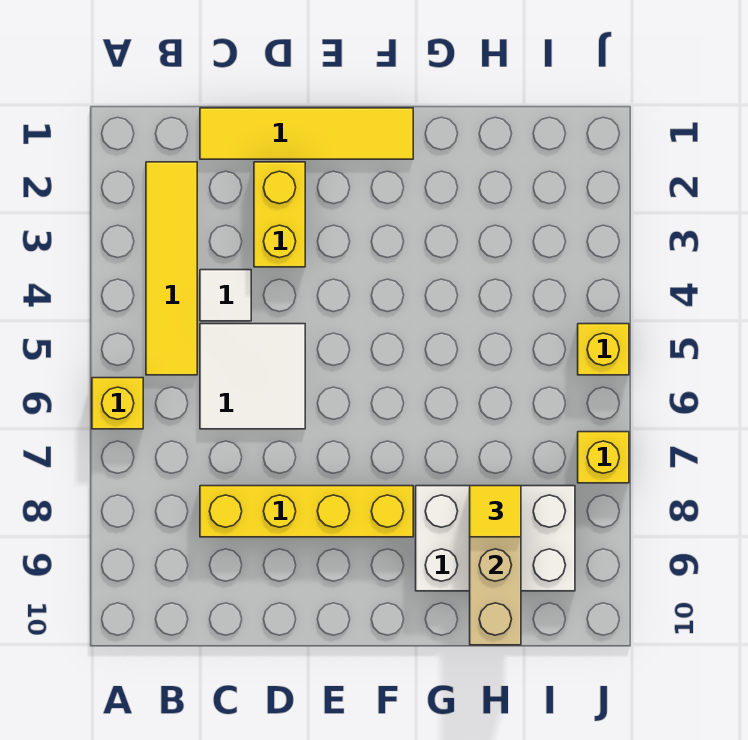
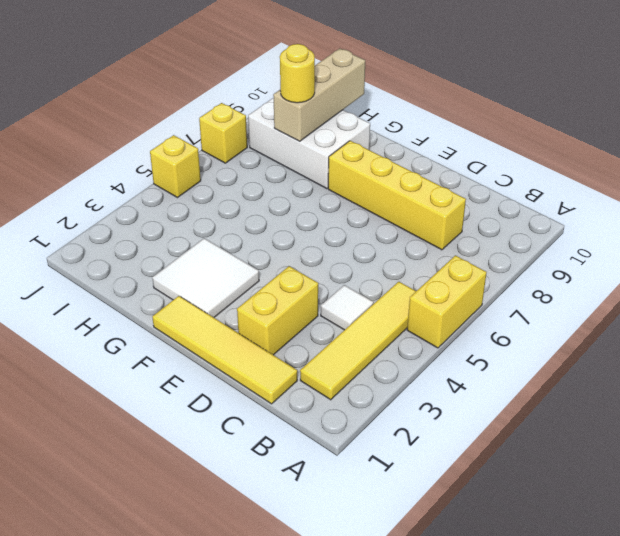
yellow brick A6 level 1 -> yellow brick A5:A6 level 1
white tile C5:D6 level 1 -> white tile F2:G3 level 1
yellow tile H8 level 3 -> yellow round brick H8 level 3

